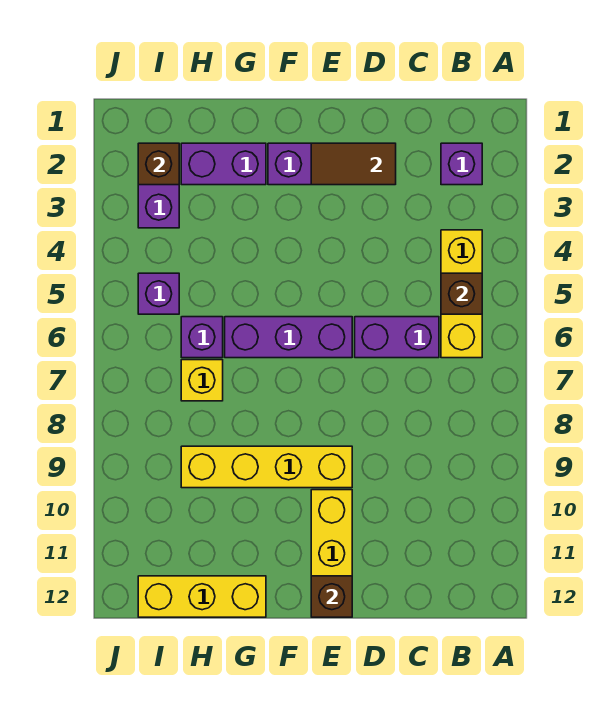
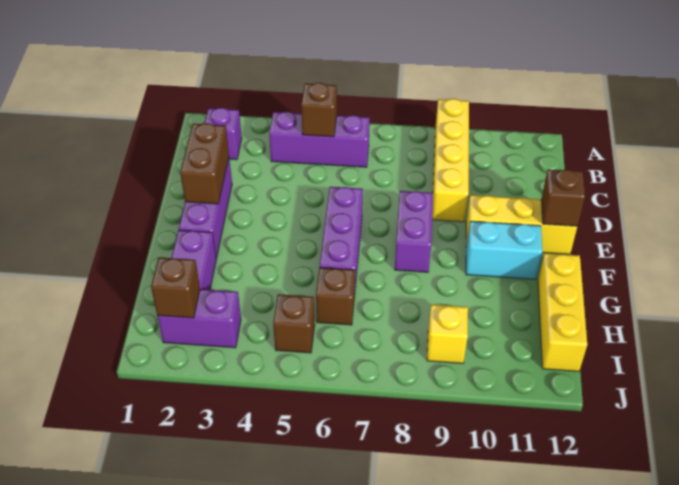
yellow brick B4:B6 level 1 -> purple brick B4:B6 level 1
purple brick C6:D6 level 1 -> purple brick E8:F8 level 1
brown tile D2:E2 level 2 -> brown brick D2:E2 level 2
yellow brick E9:H9 level 1 -> yellow brick A9:D9 level 1
none -> cyan brick F10:F11 level 1
purple brick H6 level 1 -> brown brick H6 level 1
yellow brick H7 level 1 -> yellow brick I9 level 1
purple brick I5 level 1 -> brown brick I5 level 1

